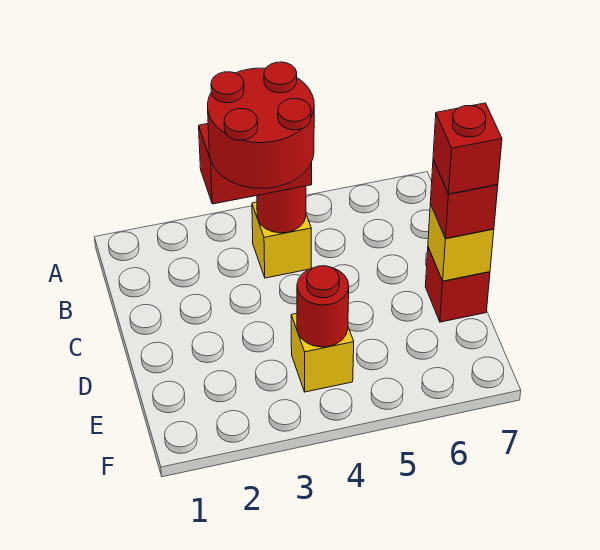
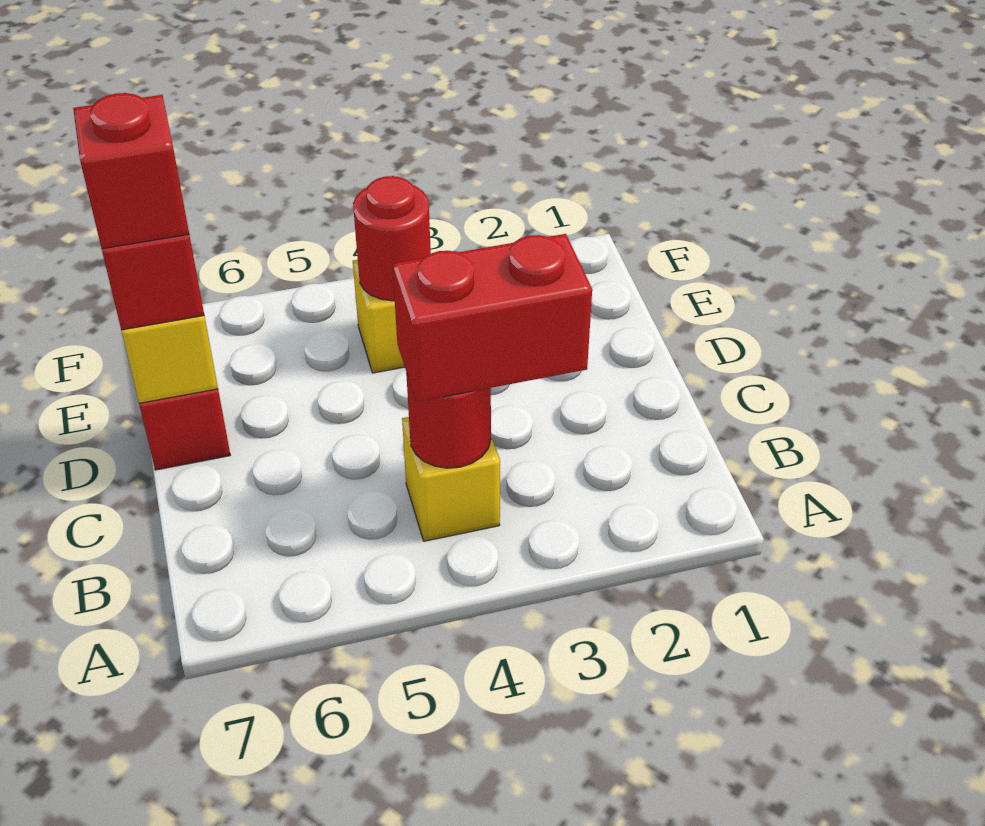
red round brick B3:C4 level 4 -> none

